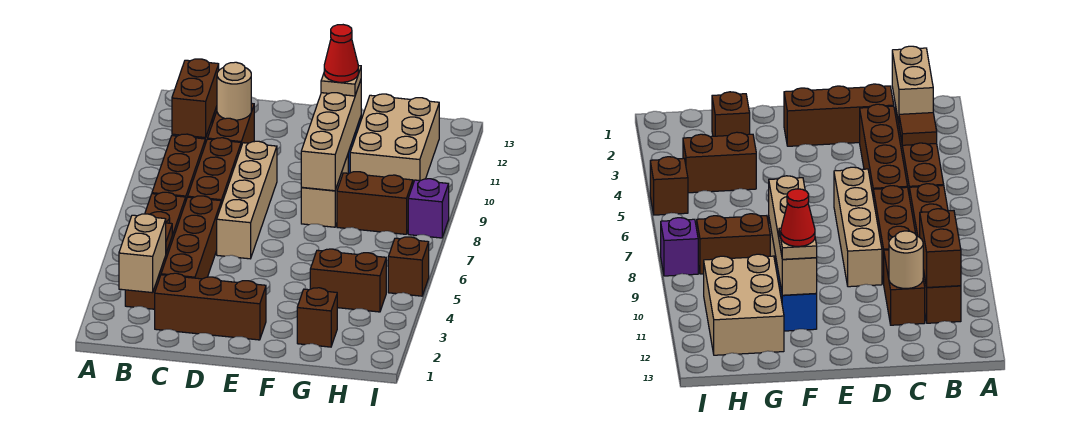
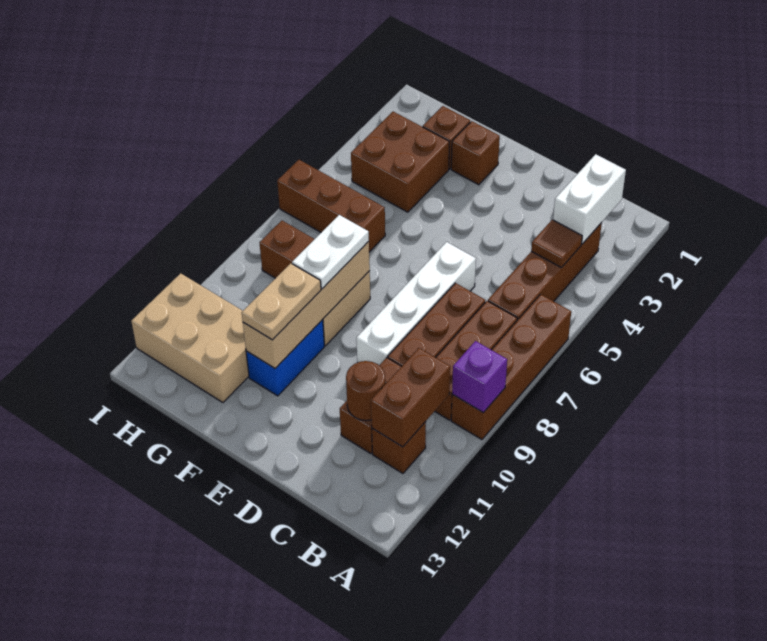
tan brick B2:B3 level 2 -> white brick B2:B3 level 2
brown brick C2:E2 level 1 -> brown brick G6:I6 level 1
brown brick C3:C6 level 1 -> brown brick A6:A9 level 1
tan round brick C11 level 2 -> brown round brick C11 level 2
tan brick D6:D9 level 1 -> white brick D6:D9 level 1
none -> white plate F8:F9 level 3
tan plate F11 level 3 -> tan plate F10:F11 level 3
red cone F11 level 4 -> none
brown brick G4:H4 level 1 -> brown brick G3:H4 level 1
tan brick G10:H12 level 1 -> tan brick G11:I12 level 1
brown brick I5 level 1 -> brown brick F2 level 1
purple brick I8 level 1 -> purple brick A9 level 2

